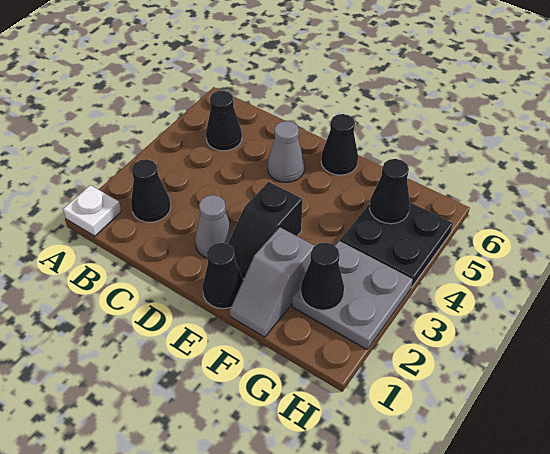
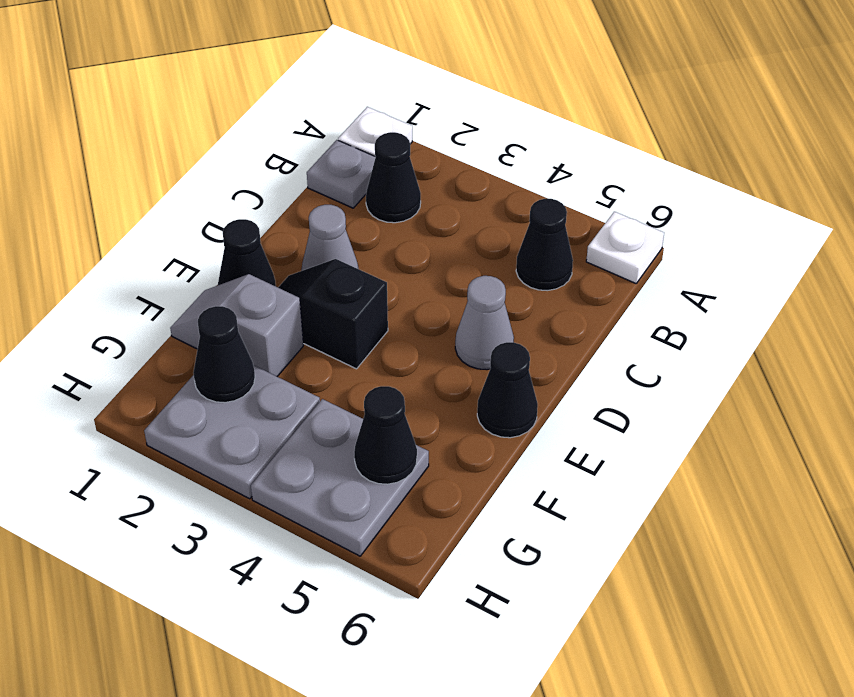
none -> white plate A6 level 1
none -> grey plate B1 level 1
black plate G4:H5 level 1 -> grey plate G4:H5 level 1

